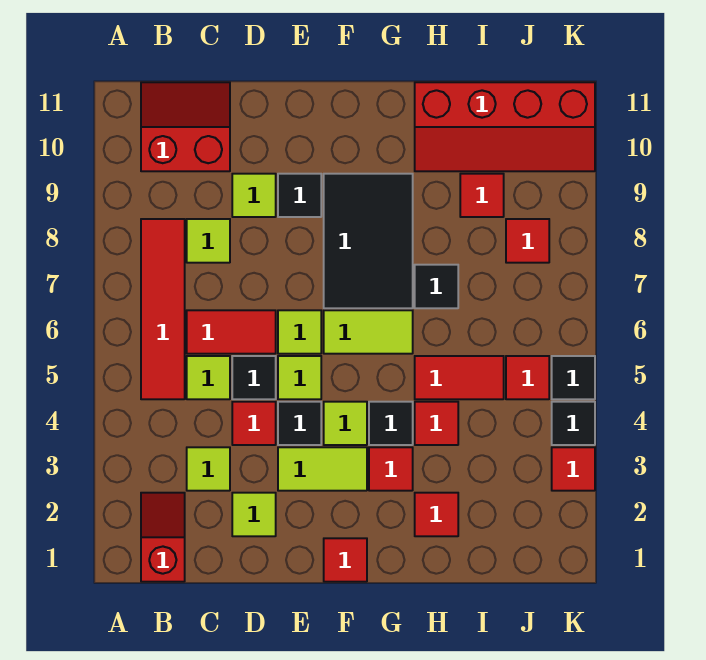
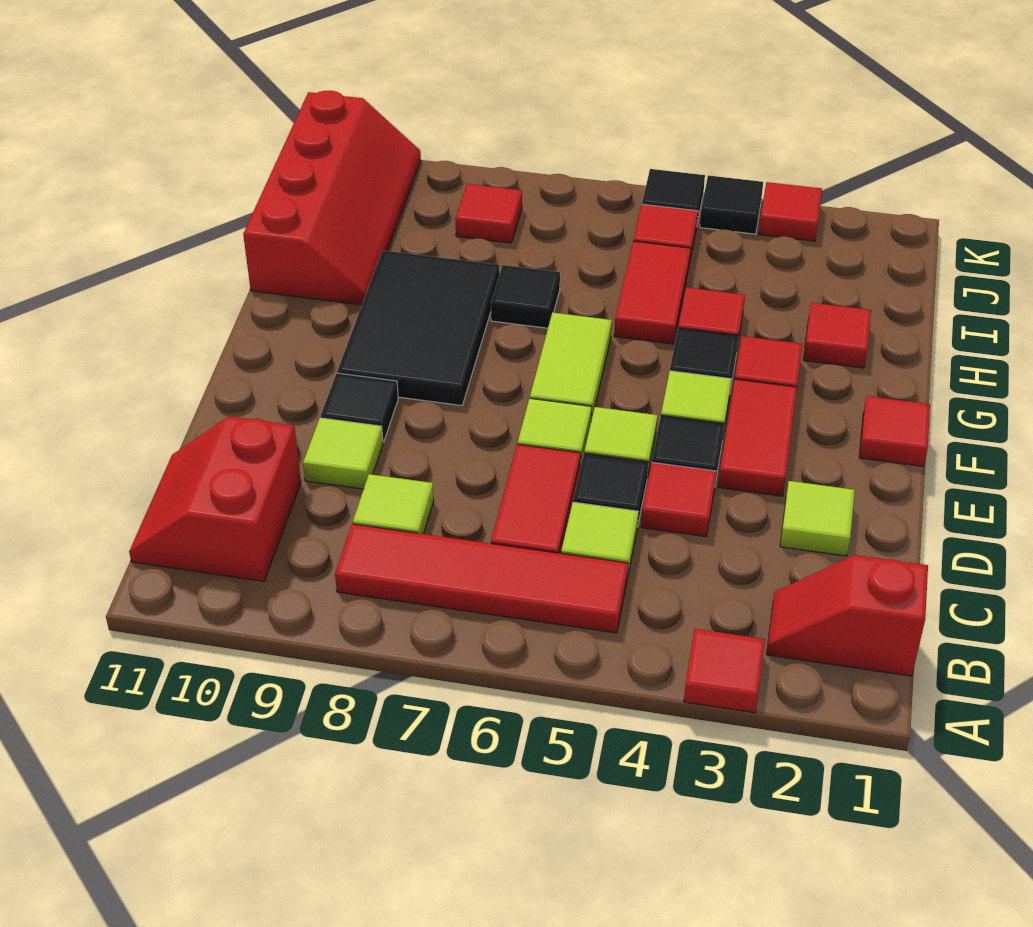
lime tile C3 level 1 -> none
lime tile E3:F3 level 1 -> red tile E3:F3 level 1
black tile F7:G9 level 1 -> black tile F8:H9 level 1
red tile I9 level 1 -> red tile A3 level 1

